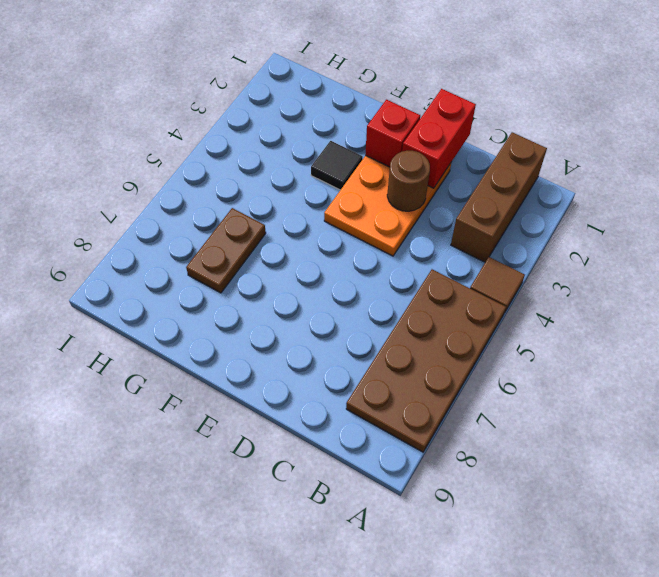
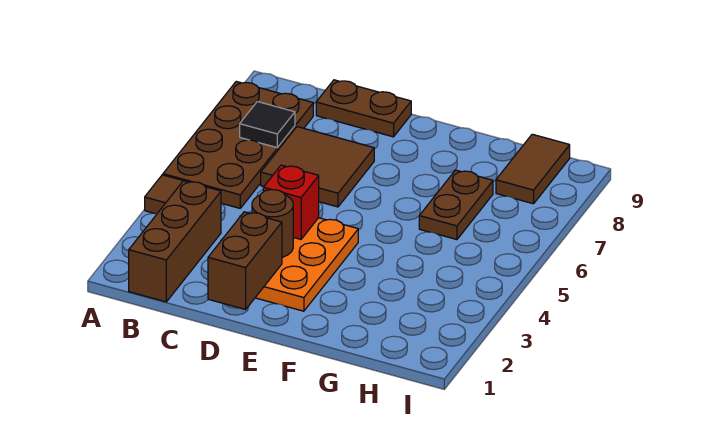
none -> brown tile C6:D7 level 1
none -> brown plate C9:D9 level 1
red brick D1:D2 level 2 -> brown brick D1:D2 level 2
red brick E2 level 2 -> red brick D4 level 2
black tile F3 level 1 -> black tile B7 level 2
none -> brown tile H8:H9 level 1

